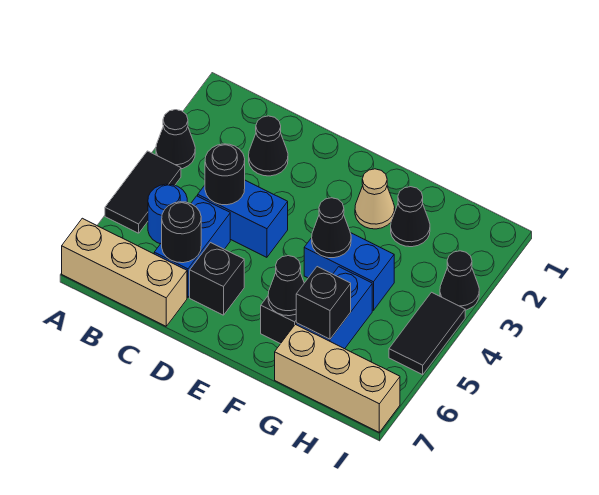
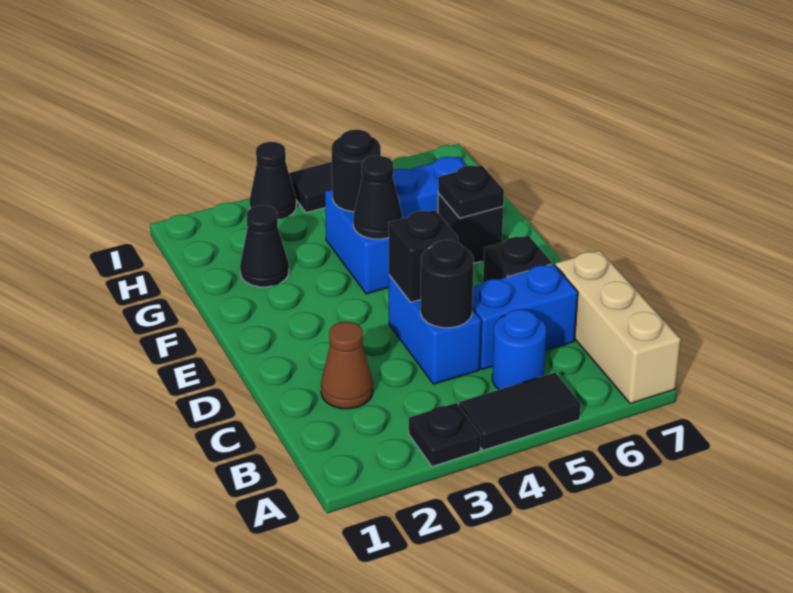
black cone A3 level 1 -> black plate A3 level 1
black cone C2 level 1 -> brown cone C2 level 1
black round brick C6 level 2 -> black round brick G4 level 2
tan cone F2 level 1 -> none
black cone F6 level 2 -> black plate F6 level 2
black brick G6 level 2 -> black brick D4 level 2
tan brick G7:I7 level 1 -> none

